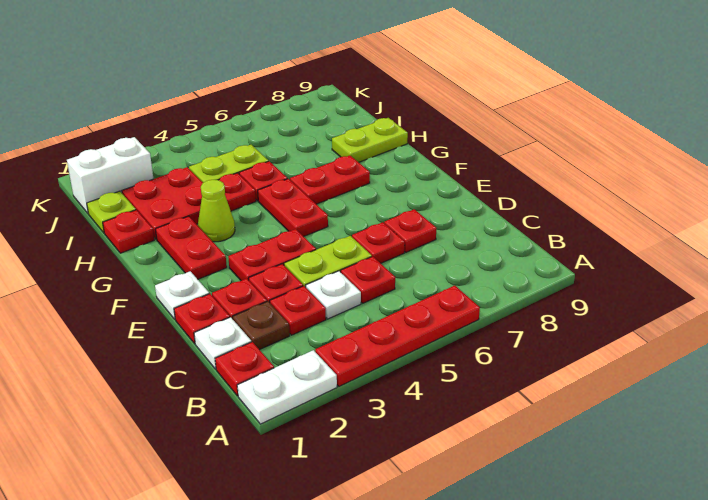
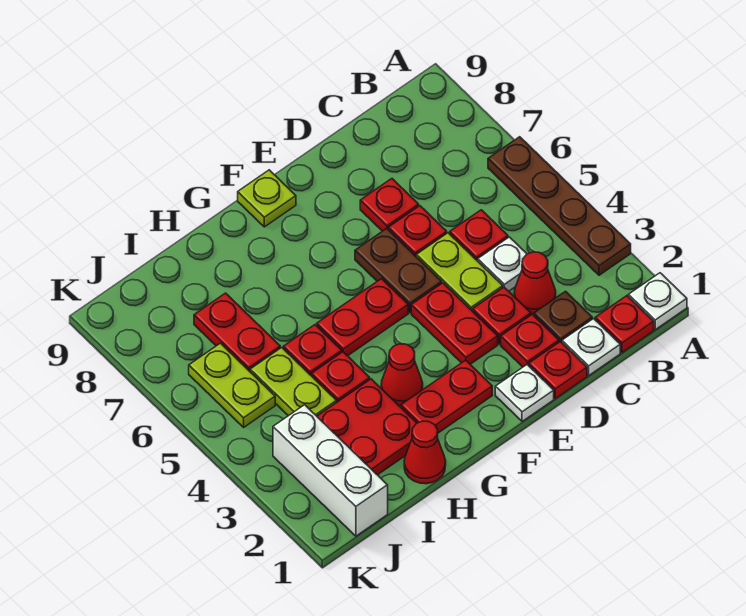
white plate A1:A2 level 1 -> white plate A1 level 1
red plate A3:A6 level 1 -> brown plate A3:A6 level 1
red plate C3 level 1 -> red cone C3 level 1
none -> brown plate E5:E6 level 1
lime cone G3 level 1 -> red cone G3 level 1
red plate G6:G7 level 1 -> red plate I6:I7 level 1
red plate H1 level 1 -> red cone H1 level 1
lime plate H8:H9 level 1 -> lime plate J5:J6 level 1
lime plate I1 level 1 -> lime plate F9 level 1
white brick J1:J2 level 1 -> white brick J1:J3 level 1

